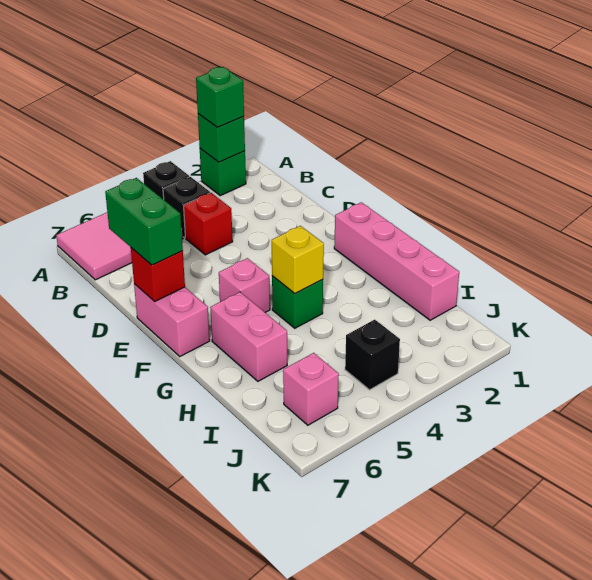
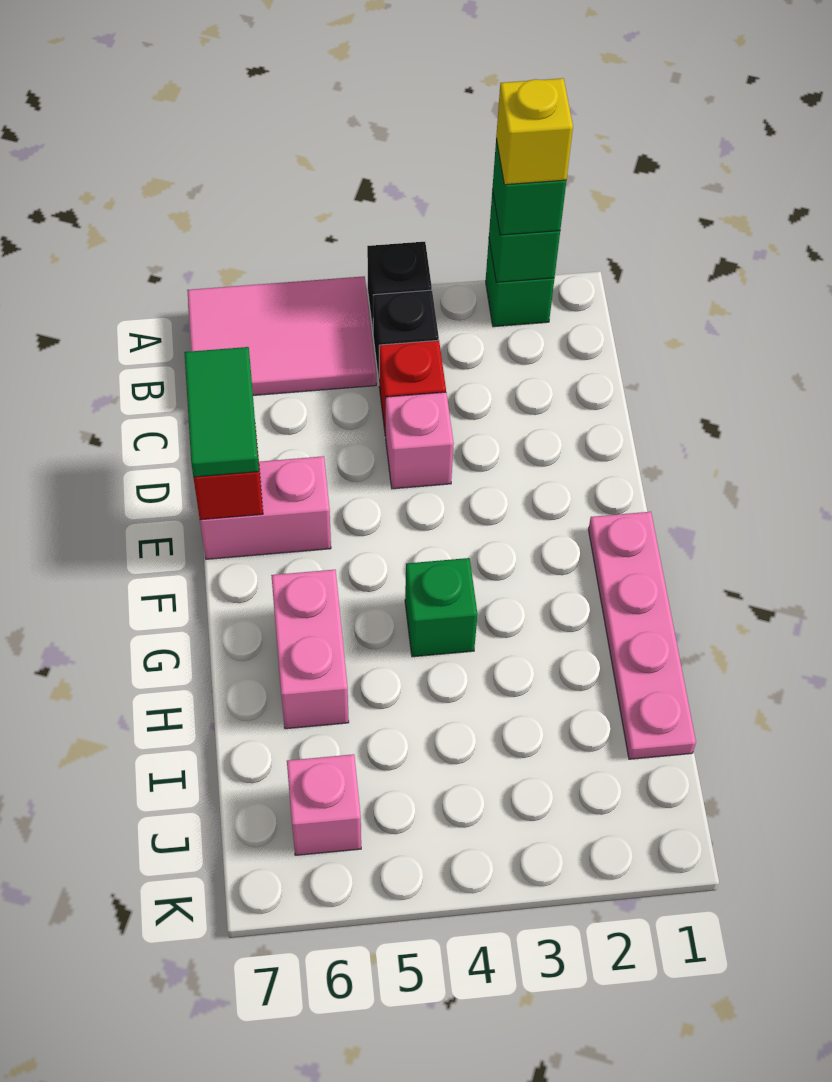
green brick D7:E7 level 3 -> green tile D7:E7 level 3
pink brick E7:F7 level 1 -> pink brick E6:E7 level 1
pink brick F1:I1 level 1 -> pink plate F1:I1 level 1
pink brick F5 level 1 -> pink brick D4 level 1
yellow brick G4 level 2 -> yellow brick A2 level 4
black brick J4 level 1 -> none

